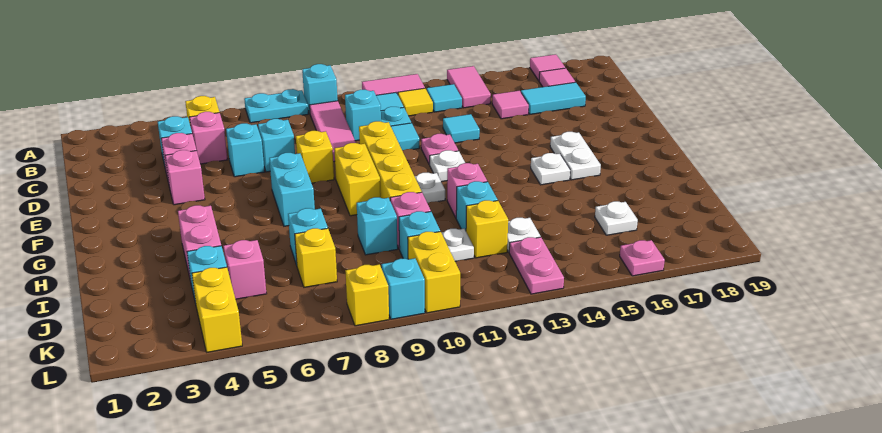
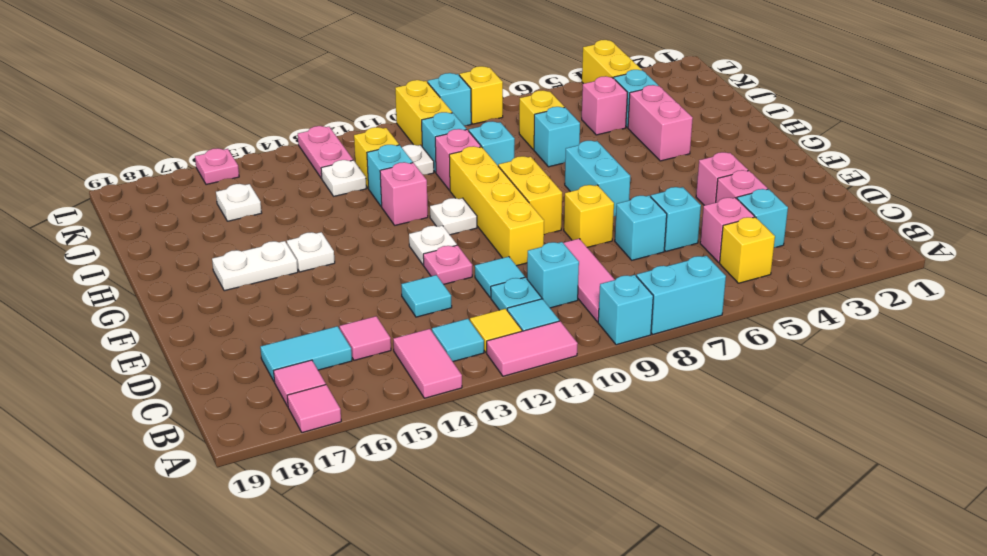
cyan plate A7:A8 level 1 -> cyan brick A7:A8 level 1
white plate F16:G16 level 1 -> white plate G16:G17 level 1

